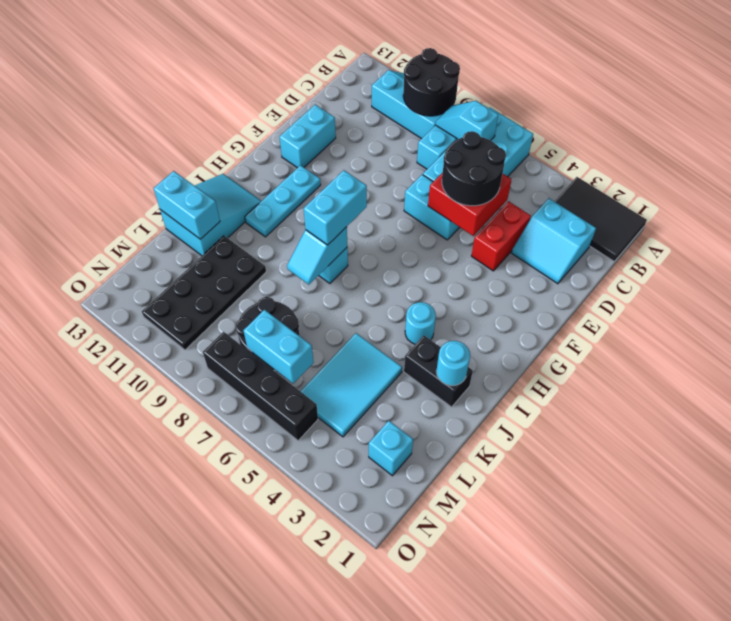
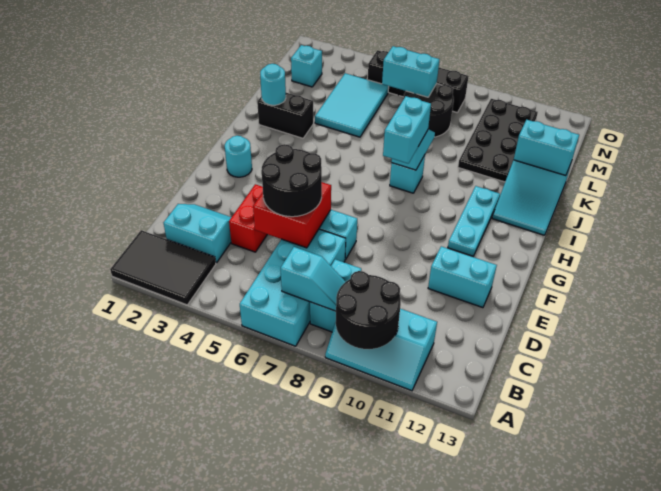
cyan brick E12:F12 level 1 -> cyan brick E11:E12 level 1
cyan round brick I4 level 1 -> cyan round brick G2 level 1

